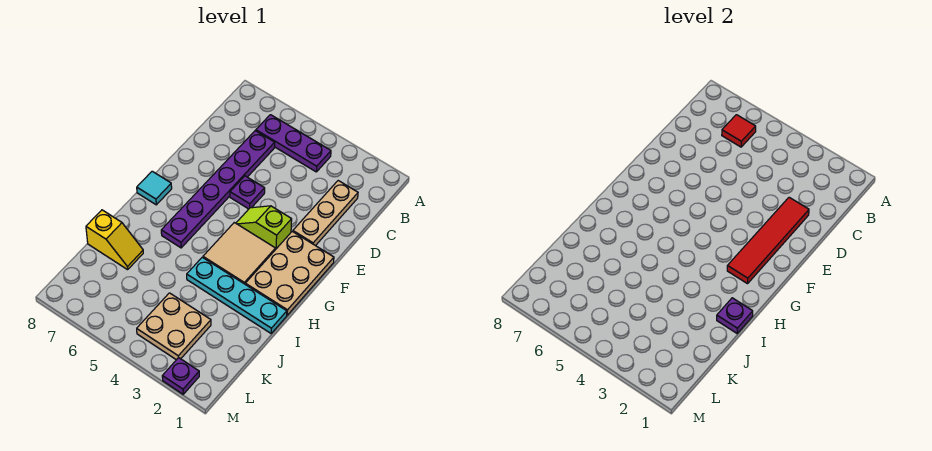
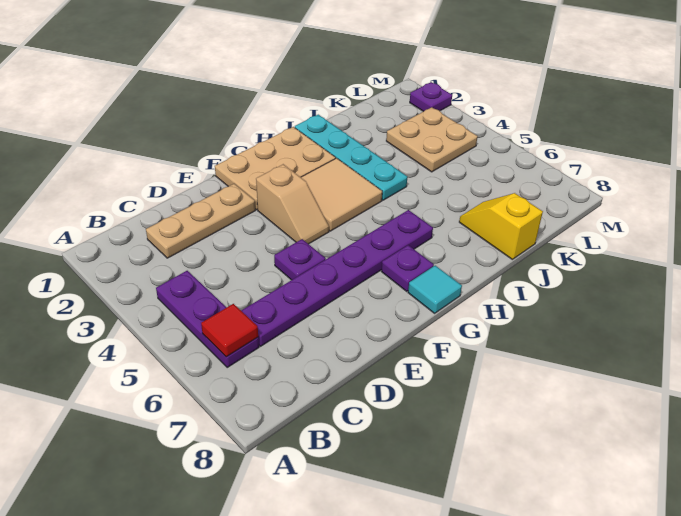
red tile D2:G2 level 2 -> none
lime slope F3:F4 level 1 top 3 -> tan slope F3:F4 level 1 top 3
purple plate I1 level 2 -> purple plate G7 level 1

